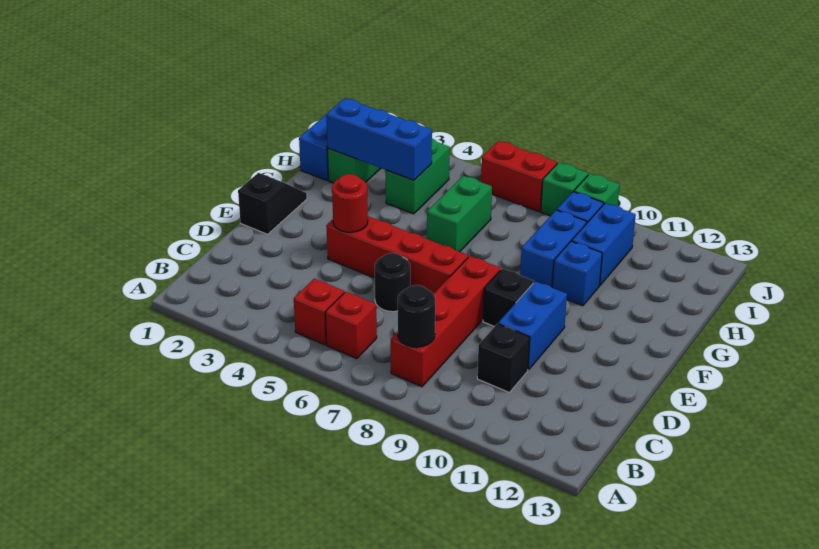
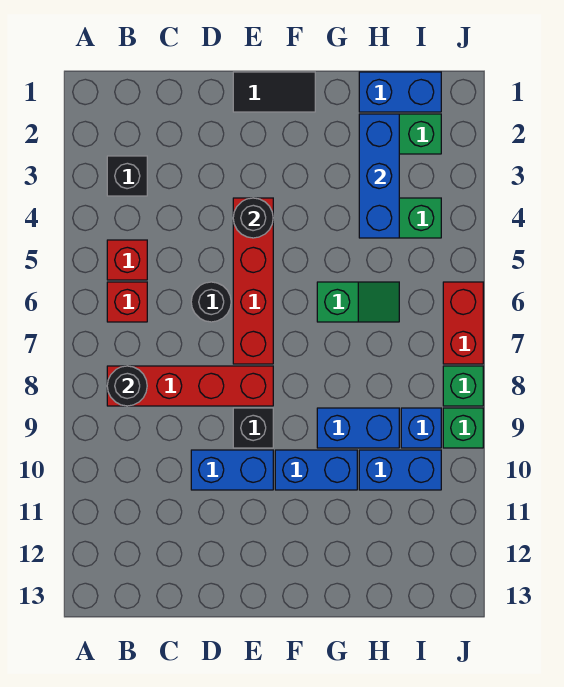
black brick C10 level 1 -> black brick B3 level 1
black slope E1:F1 level 1 top E -> black tile E1:F1 level 1
red round brick E4 level 2 -> black round brick E4 level 2
green brick G6:H6 level 1 -> green slope G6:H6 level 1 top G
blue brick G10 level 1 -> blue brick F10:G10 level 1

